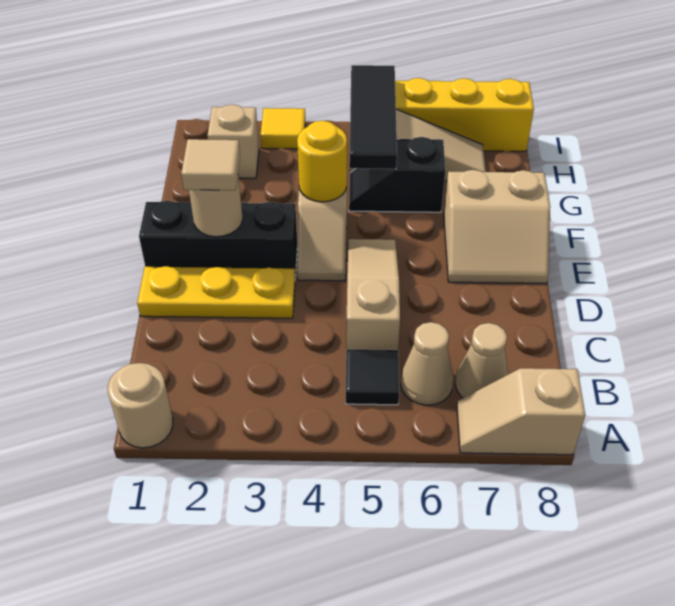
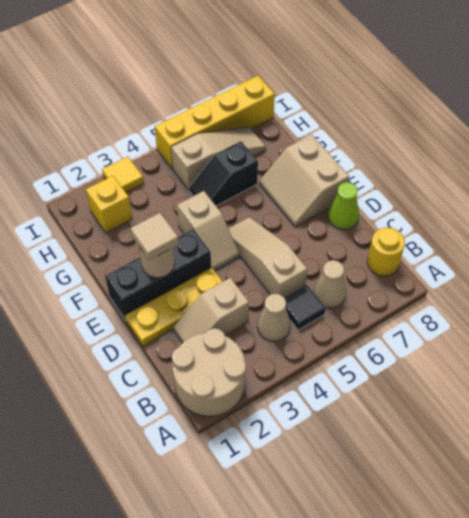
tan round brick A1 level 1 -> tan round brick A1:B2 level 1
tan slope A7:A8 level 1 top 8 -> tan slope C2:C3 level 1 top 3
tan cone B7 level 1 -> tan cone B4 level 1
none -> lime cone D8 level 1
tan slope E7:F8 level 1 top F -> tan slope E7:F8 level 1 top 8
yellow round brick F4 level 2 -> yellow round brick B8 level 1
black tile G5:I5 level 2 -> none
tan brick H2 level 1 -> yellow brick H2 level 1

